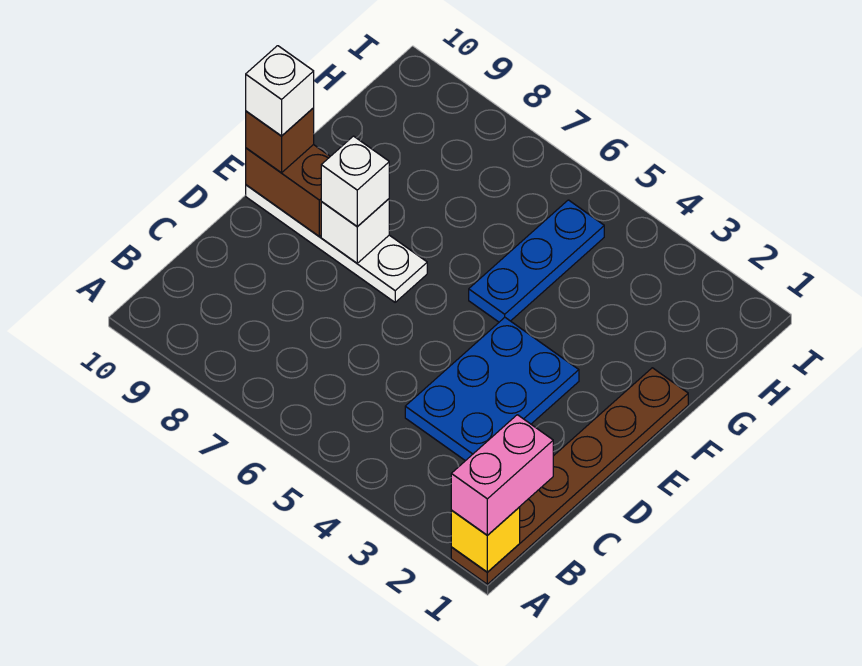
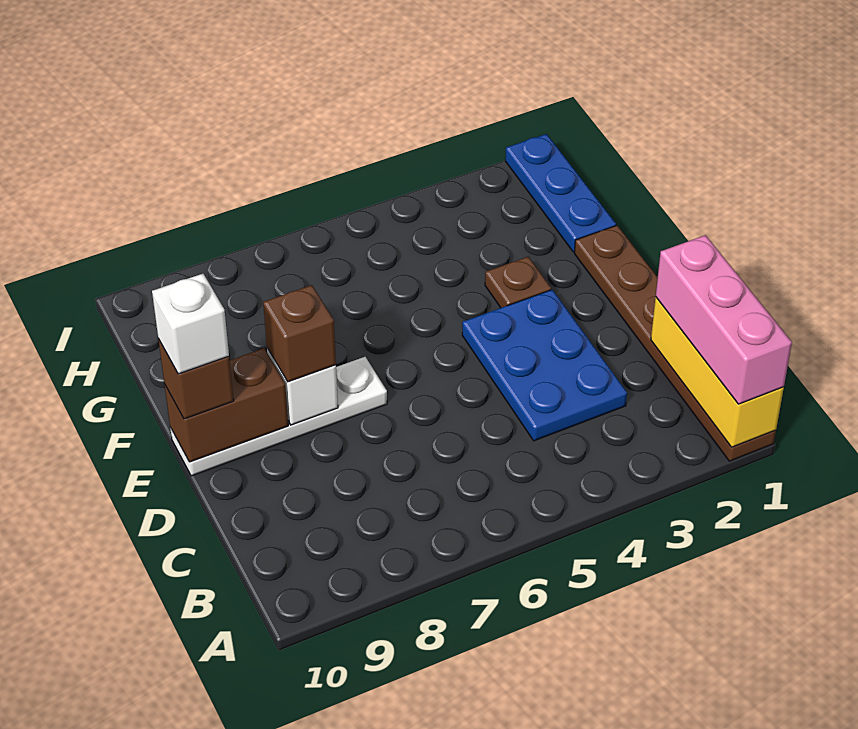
yellow brick A1 level 2 -> yellow brick A1:C1 level 2
pink brick A1:B1 level 3 -> pink brick A1:C1 level 3
white brick E8 level 3 -> brown brick E8 level 3
none -> brown plate F3 level 1
blue plate F5:H5 level 1 -> blue plate G1:I1 level 1

